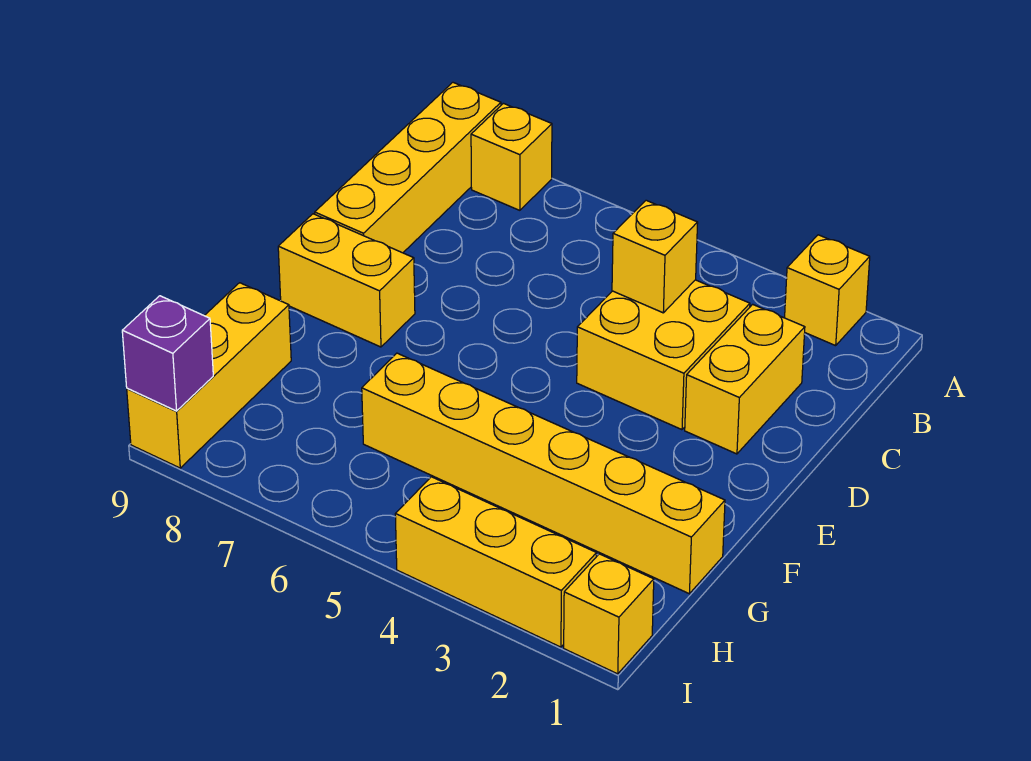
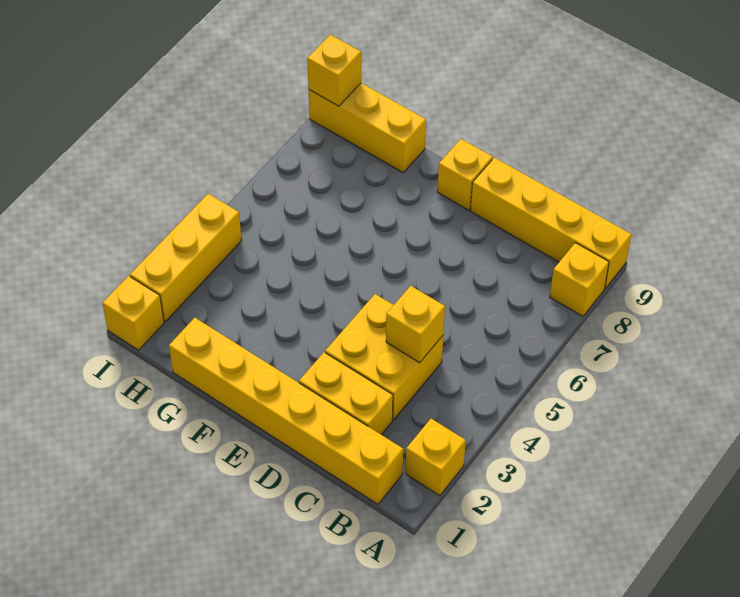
yellow brick E8:E9 level 1 -> yellow brick E9 level 1
yellow brick G1:G6 level 1 -> yellow brick B1:G1 level 1
purple brick I9 level 2 -> yellow brick I9 level 2

